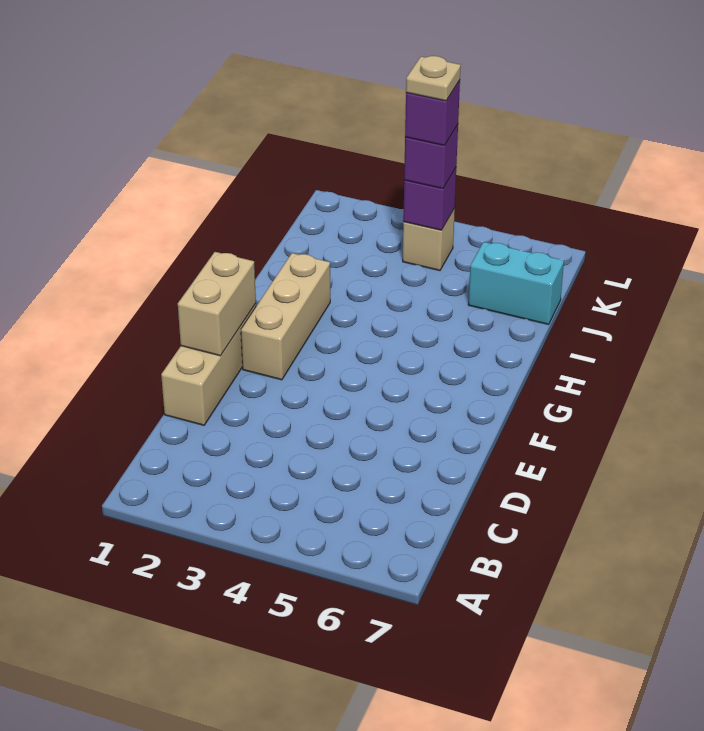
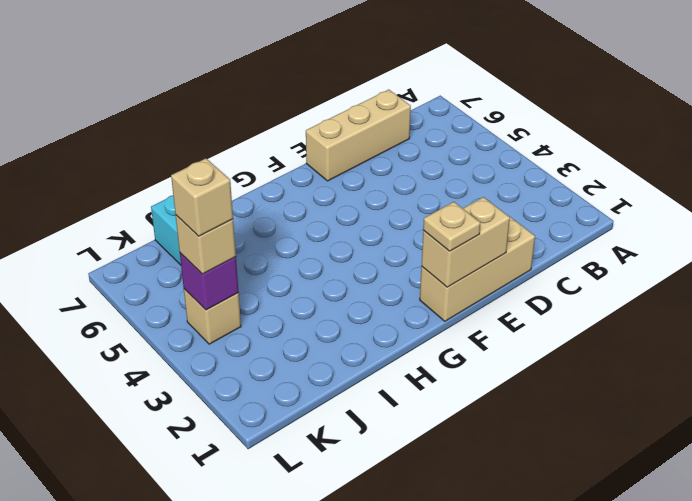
tan brick F2:H2 level 1 -> tan brick C7:E7 level 1
purple brick K4 level 3 -> tan brick K4 level 3
purple brick K4 level 4 -> tan brick K4 level 4
tan plate K4 level 5 -> tan plate F1 level 3

